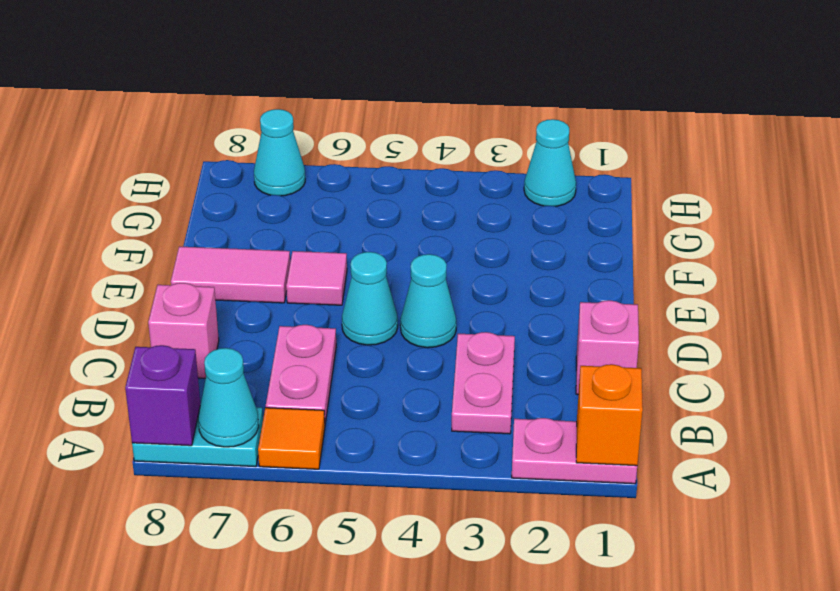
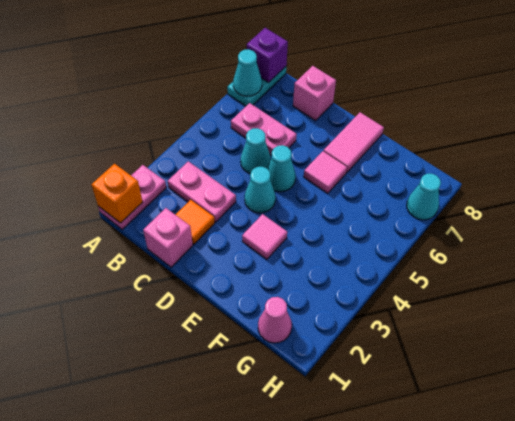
orange tile A6 level 1 -> orange tile C2 level 1
none -> pink tile E3 level 1
none -> pink cone G1 level 1
cyan cone H2 level 1 -> cyan cone C5 level 1

